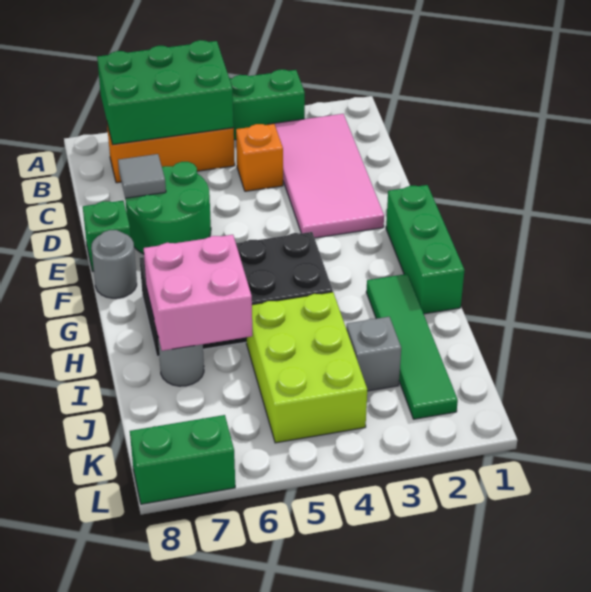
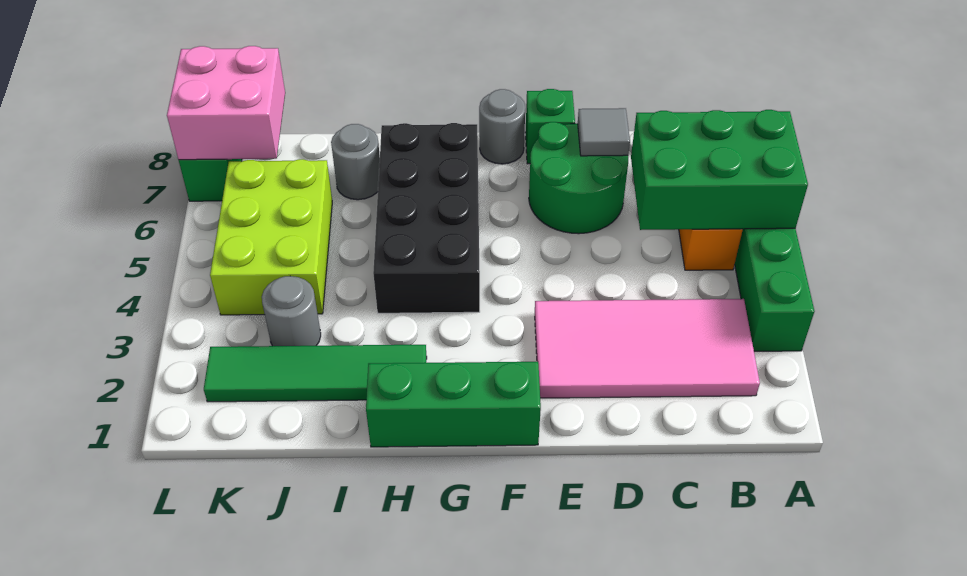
green brick A5:B7 level 2 -> green brick A5:C6 level 2
orange brick C4 level 1 -> none
pink brick H6:I7 level 2 -> pink brick K7:L8 level 2
lime brick I4:K5 level 1 -> lime brick J4:K6 level 1
grey brick J3 level 1 -> grey round brick J3 level 1

